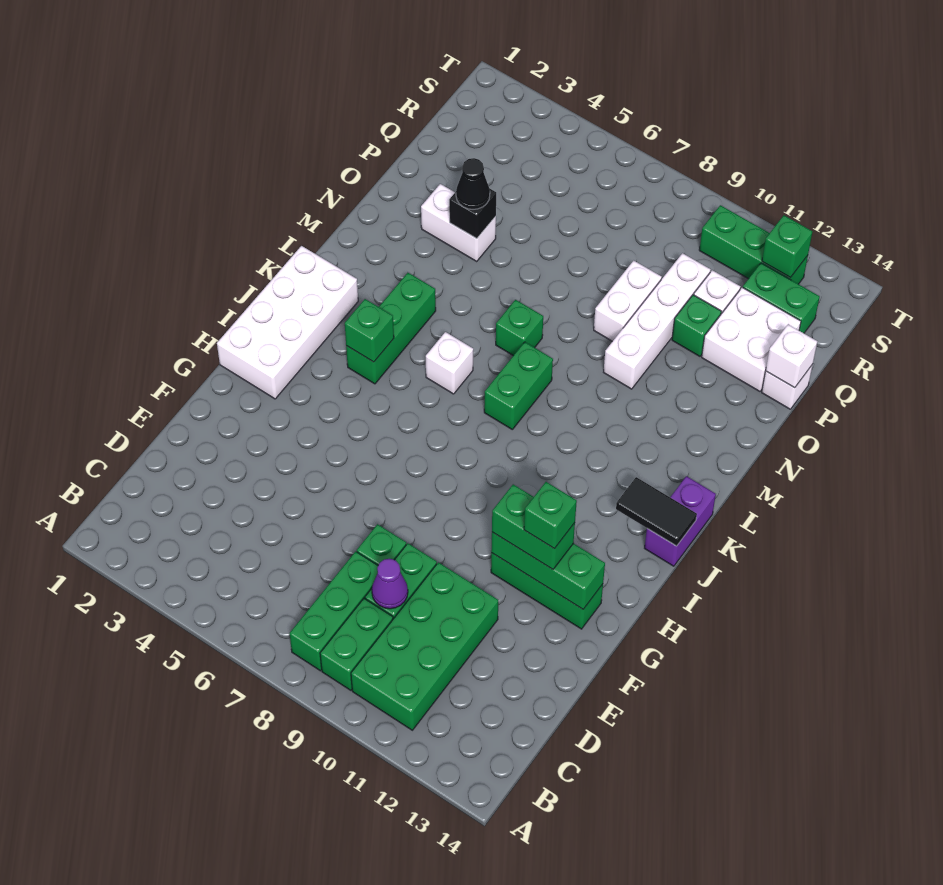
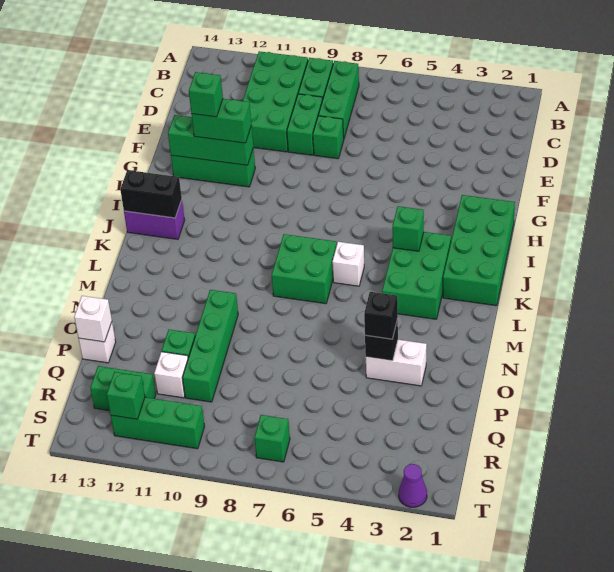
purple cone D9 level 2 -> purple cone T2 level 1
white brick H1:K2 level 1 -> green brick H1:K2 level 1
green brick J4:L4 level 1 -> green brick J3:L4 level 1
black tile J13:J14 level 2 -> black brick J13:J14 level 2
purple brick J14:K14 level 1 -> purple brick J13:J14 level 1
green brick K8:L8 level 1 -> green brick K7:L8 level 1
green brick M7 level 1 -> green brick S7 level 1
white brick N10:Q10 level 1 -> green brick N10:Q10 level 1
black cone O4 level 3 -> black brick O4 level 3
white brick O9:P9 level 1 -> none
white brick P12:Q13 level 1 -> none

